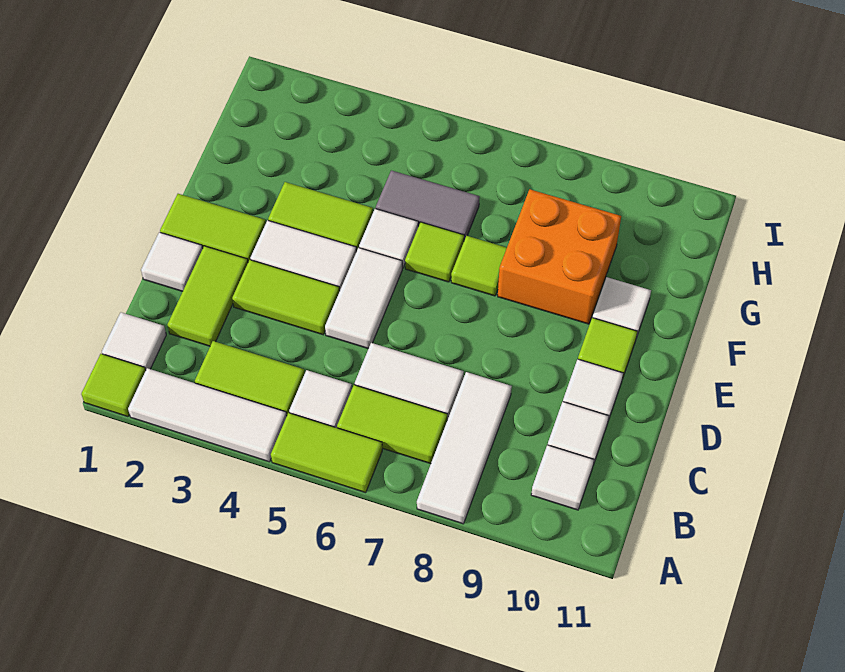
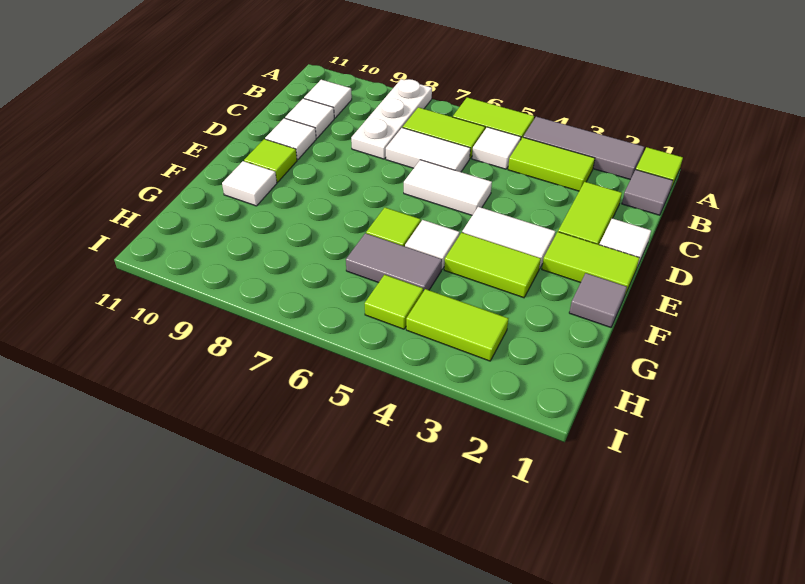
white tile A2:A4 level 1 -> grey tile A2:A4 level 1
white tile A8:C8 level 1 -> white plate A8:C8 level 1
white tile B1 level 1 -> grey tile B1 level 1
lime tile D3:D4 level 1 -> lime tile H3:H4 level 1
white tile D5:E5 level 1 -> white tile D5:D6 level 1
none -> grey tile F1 level 1
lime tile F7 level 1 -> lime tile H5 level 1
orange brick F8:G9 level 1 -> none

